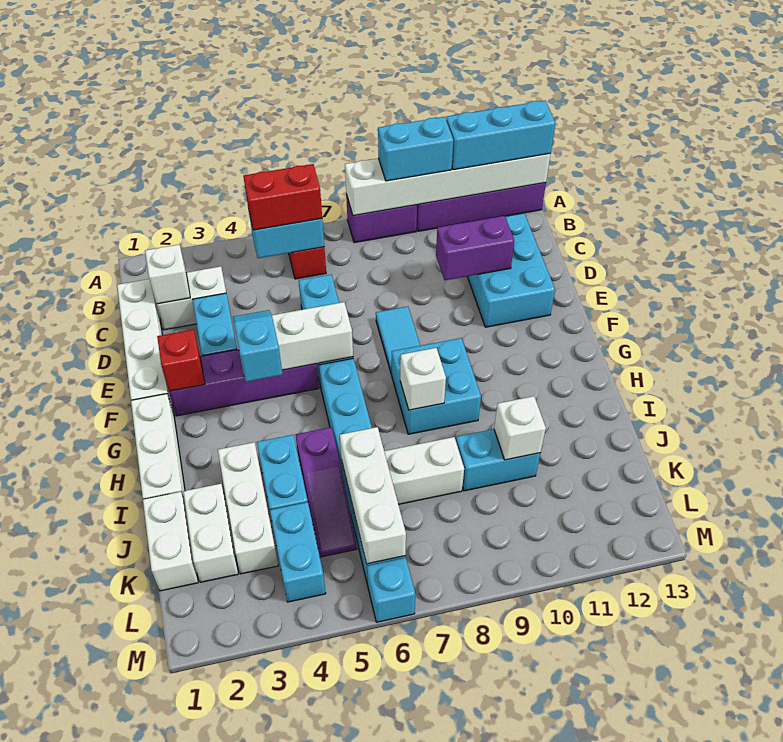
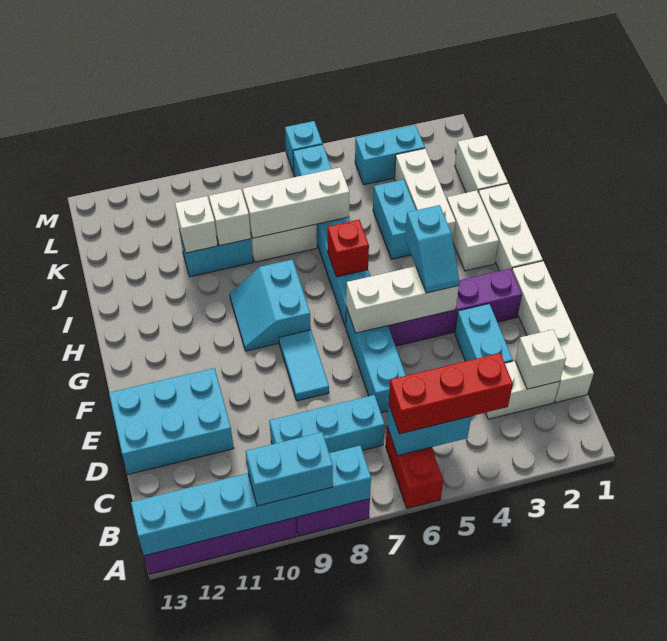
white brick A8:A13 level 2 -> cyan brick A8:A13 level 2
cyan brick A11:A13 level 3 -> cyan brick C7:C9 level 1
red brick B5:B6 level 3 -> red brick B4:B6 level 3
cyan brick C11:E12 level 1 -> cyan brick D11:E13 level 1
purple brick D10:D11 level 2 -> none
red brick F2 level 2 -> red brick H6 level 2
cyan brick G8:H9 level 1 -> cyan slope G8:H9 level 1 top 8
white brick H8 level 2 -> white brick J9 level 2
purple slope I5:K5 level 1 top I -> none
white brick J2:K2 level 1 -> white brick H2:I2 level 1
white brick J6:L6 level 2 -> white brick J6:J8 level 2
cyan brick K4:L4 level 1 -> cyan brick L3:L4 level 1

